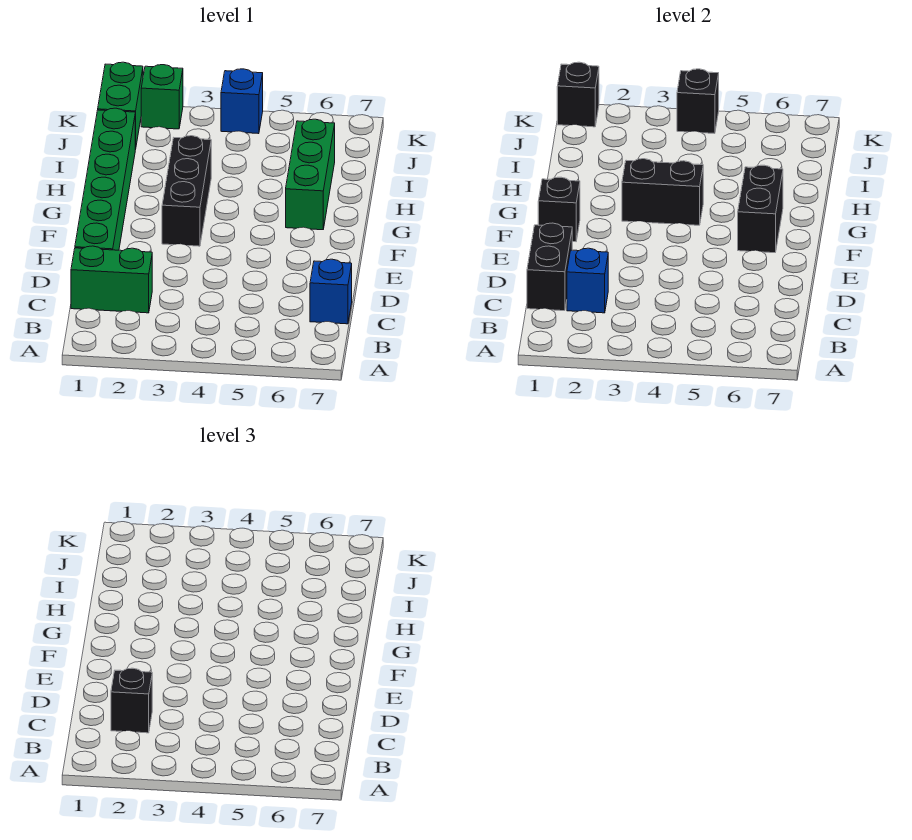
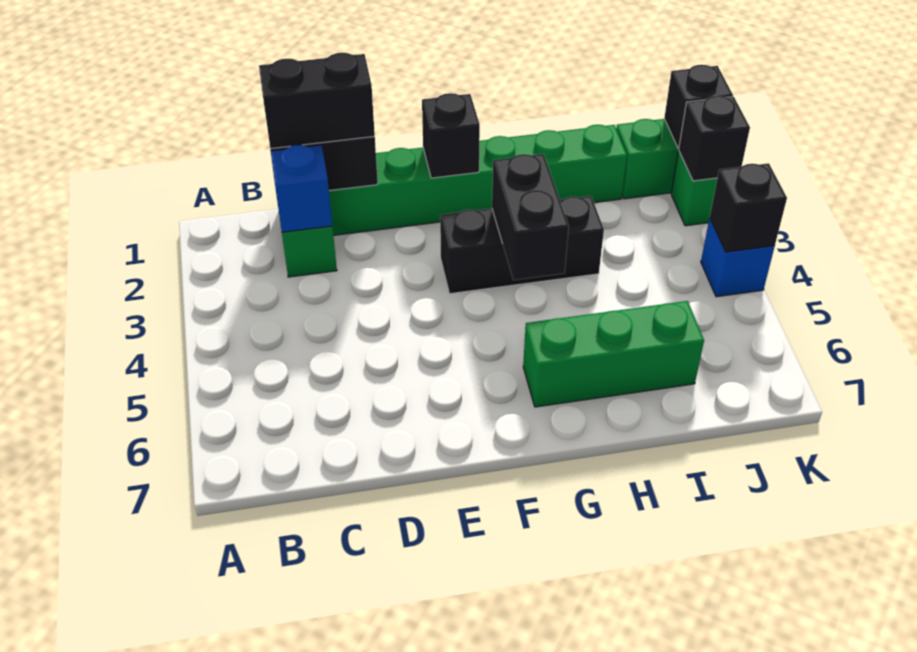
black brick C2 level 3 -> black brick K2 level 2
blue brick C7 level 1 -> none
black brick F6:G6 level 2 -> black brick C1:D1 level 3

